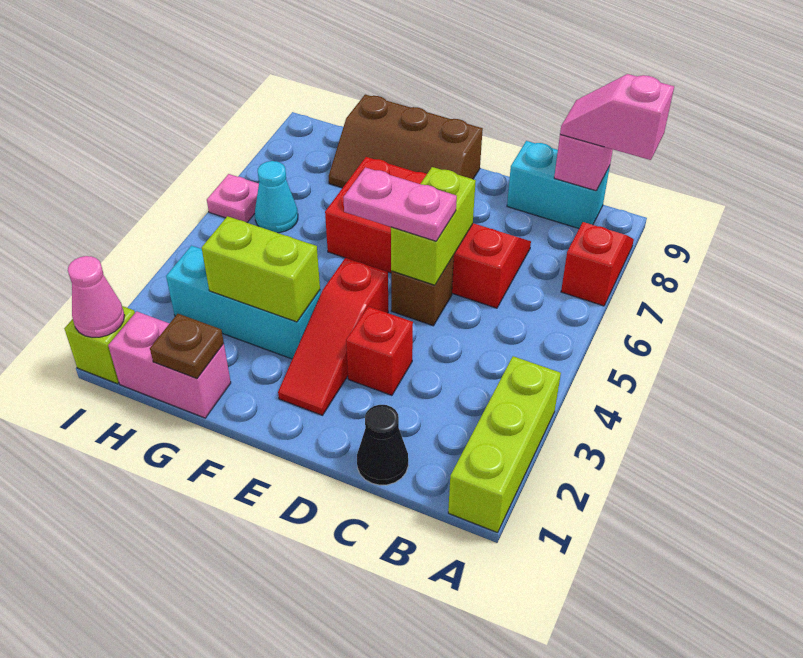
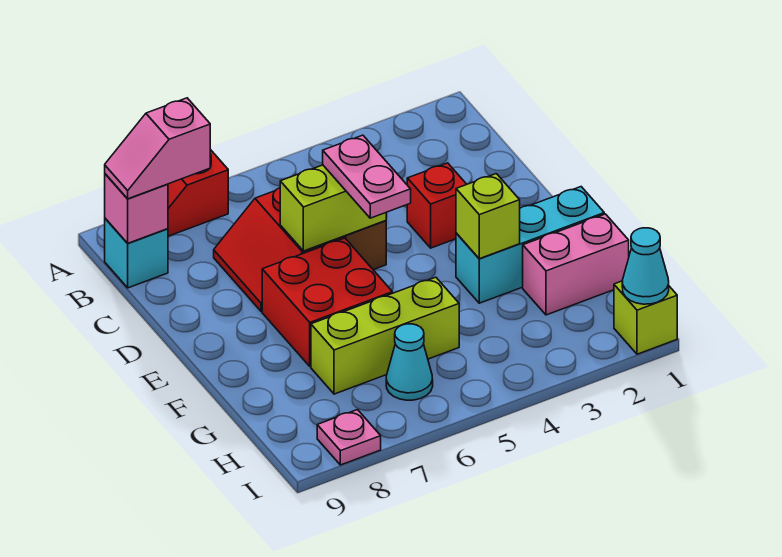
lime brick A1:A3 level 1 -> lime brick G5:G7 level 1
pink slope A9:B9 level 3 top A -> pink slope B8:B9 level 3 top 8
cyan brick B9:C9 level 1 -> cyan brick B9 level 1
black cone C1 level 1 -> none
red slope E2:E4 level 1 top 4 -> none
brown slope E8:G9 level 1 top 9 -> none
cyan brick F3:H3 level 1 -> cyan brick F1:F3 level 1
lime brick F3:G3 level 2 -> lime brick F3 level 2
pink brick G1:H1 level 1 -> pink brick G1:G2 level 1
brown plate G1 level 2 -> none
pink cone I1 level 2 -> cyan cone I1 level 2
pink plate I6 level 1 -> pink plate I8 level 1

